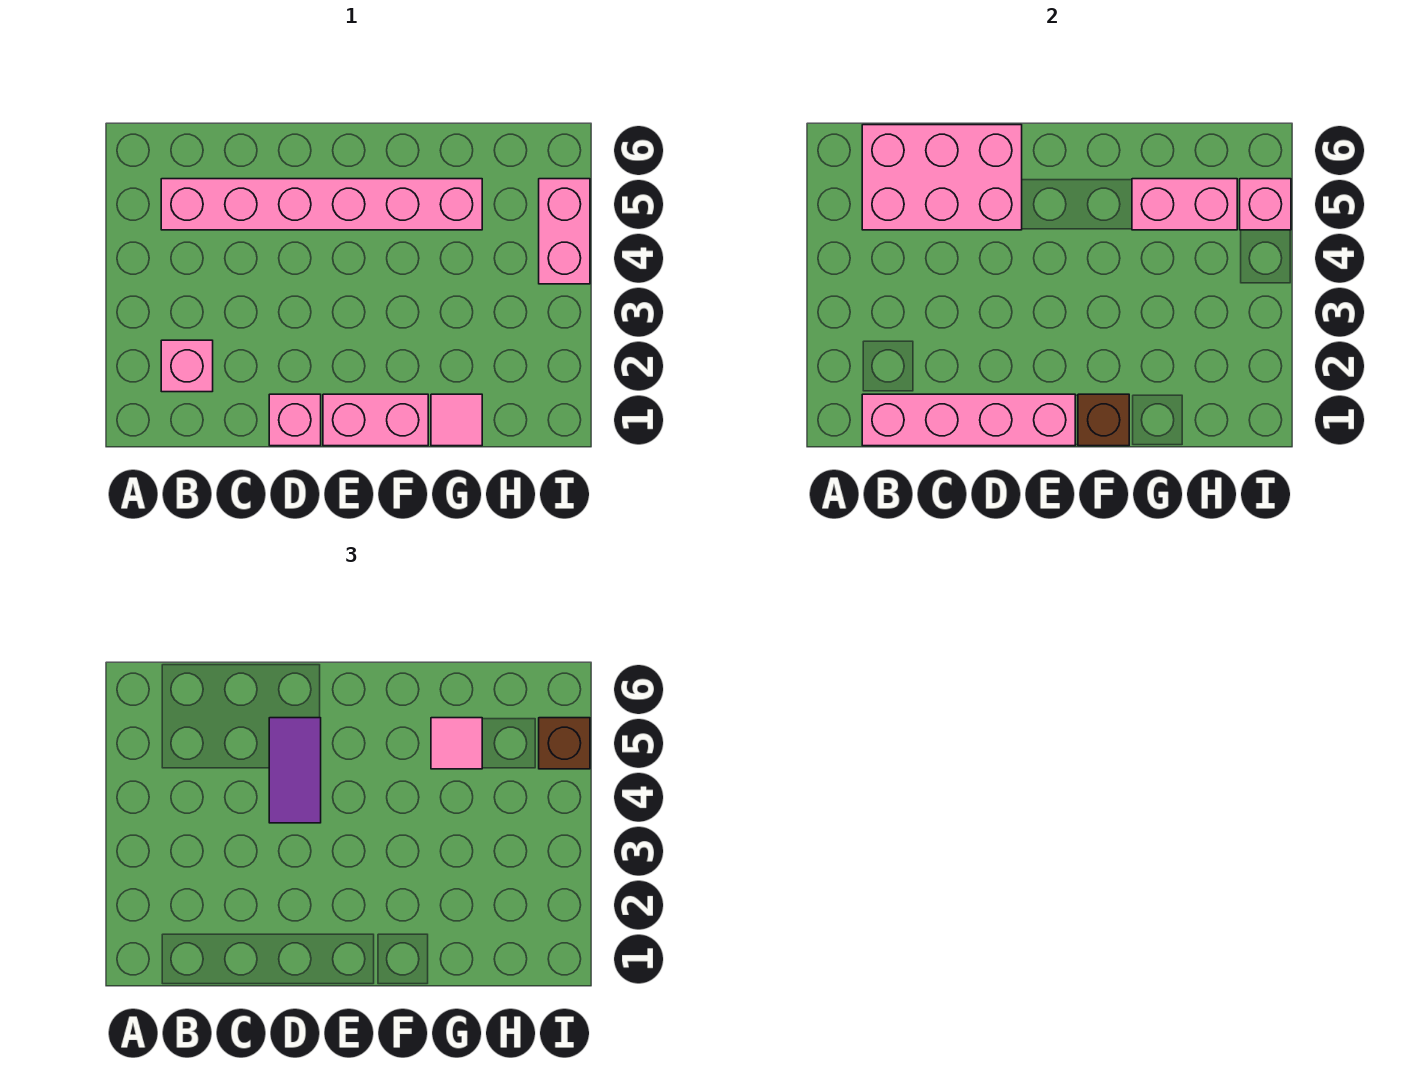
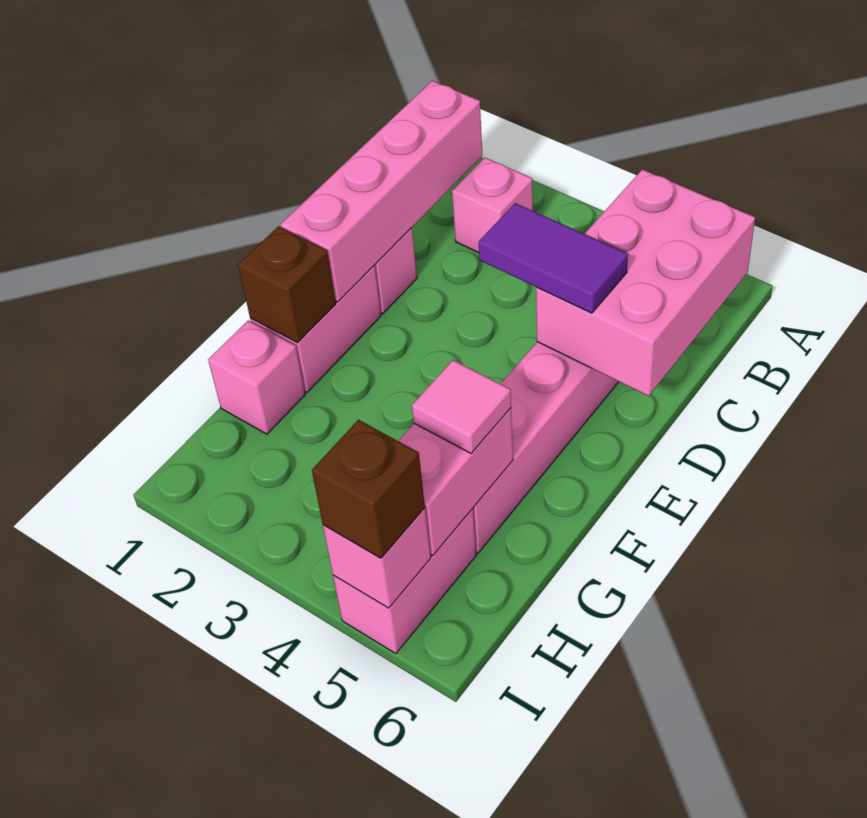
pink tile G1 level 1 -> pink brick G1 level 1
pink brick I4:I5 level 1 -> pink brick H5:I5 level 1

